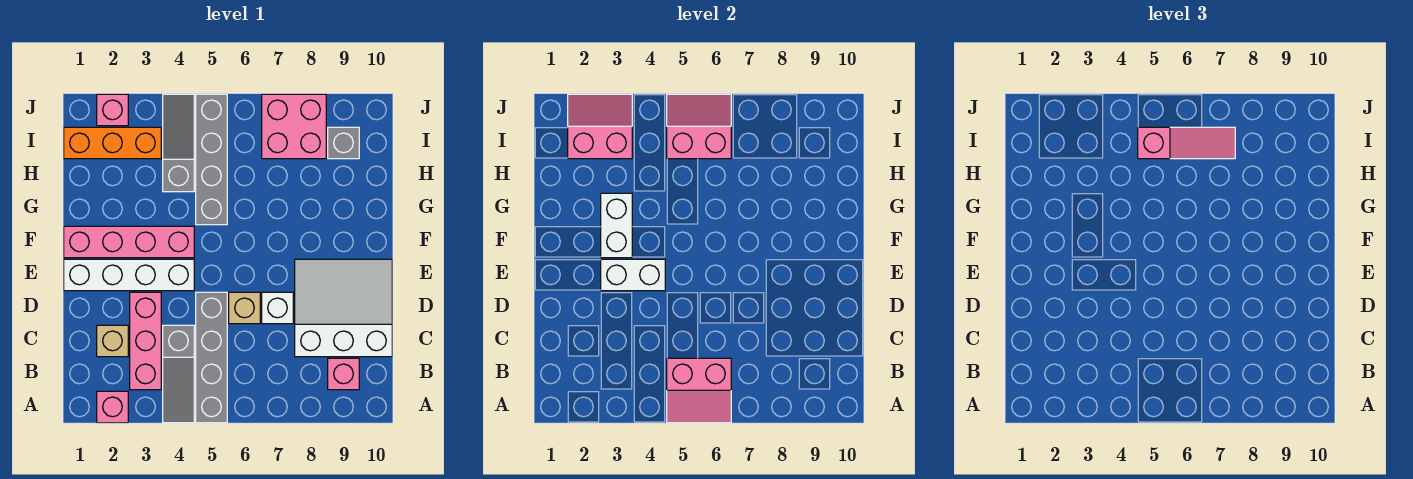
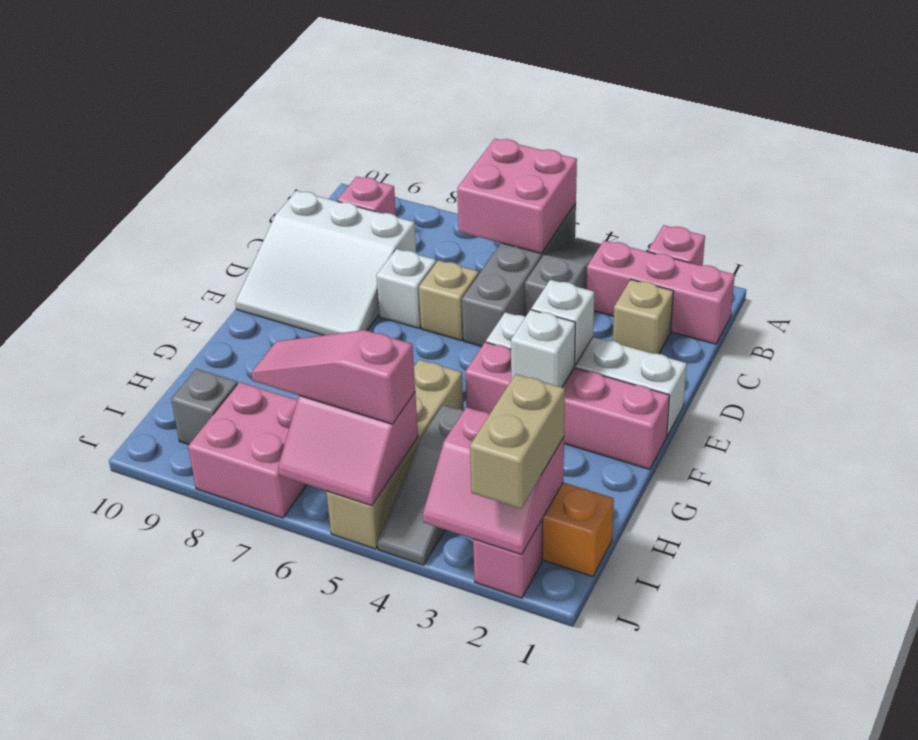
pink slope A5:B6 level 2 top B -> pink brick A5:B6 level 2
pink brick B3:D3 level 1 -> pink brick B1:B3 level 1
white brick E3:E4 level 2 -> white brick E3 level 2
white brick F3:G3 level 2 -> white brick F3 level 2
grey brick G5:J5 level 1 -> tan brick G5:J5 level 1
none -> tan brick I2:J2 level 3

